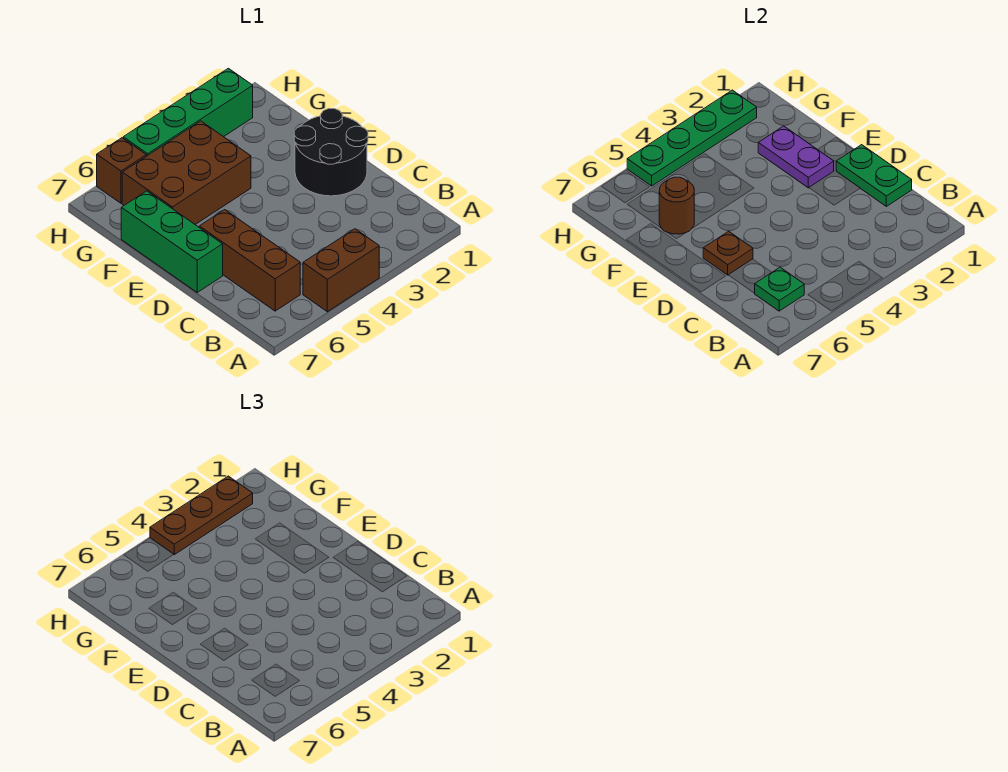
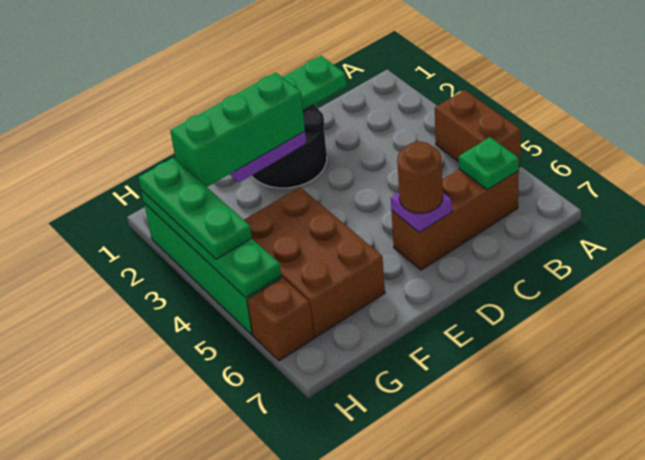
brown plate D6 level 2 -> purple plate D6 level 2
green brick D7:F7 level 1 -> green brick E2:G2 level 3
brown round brick F6 level 2 -> brown round brick D6 level 3
brown plate H2:H4 level 3 -> green plate H2:H4 level 3

